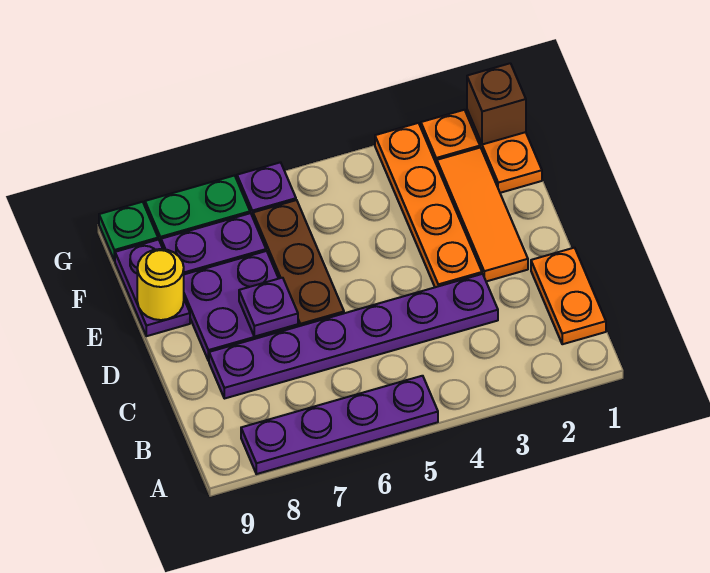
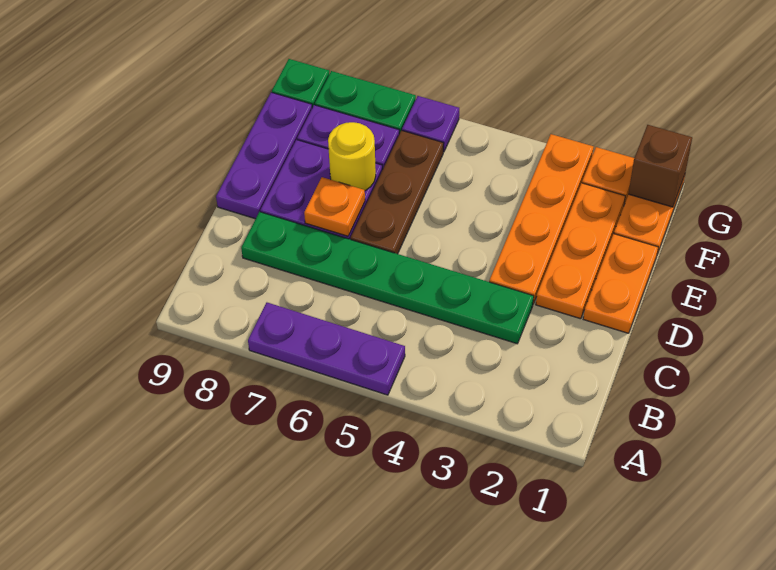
purple plate A5:A8 level 1 -> purple plate A5:A7 level 1
orange plate B1:C1 level 1 -> orange plate D1:E1 level 1
purple plate C3:C8 level 1 -> green plate C3:C8 level 1
orange tile D2:F2 level 1 -> orange plate D2:F2 level 1
purple plate D7 level 2 -> orange plate D7 level 2
purple plate E9:F9 level 1 -> purple plate D9:F9 level 1
yellow round brick E9 level 2 -> yellow round brick E7 level 2

